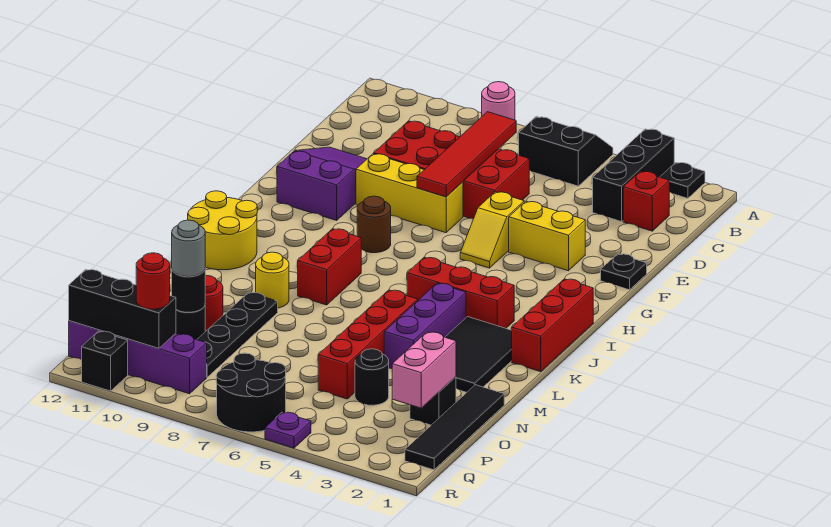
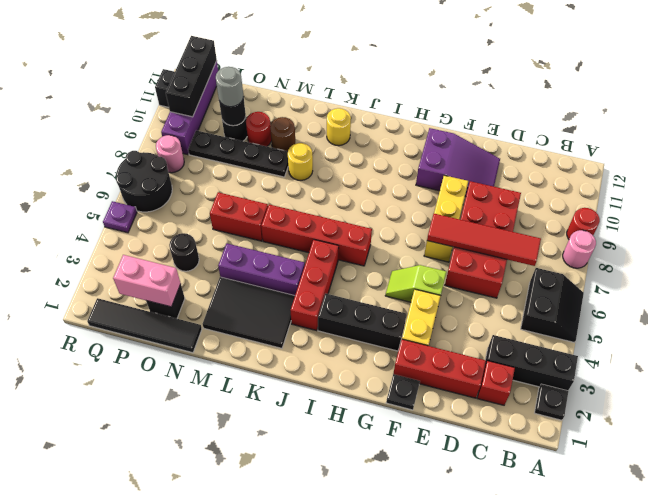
yellow slope F5:G5 level 1 top F -> lime slope F5:G5 level 1 top F
none -> black brick G3:I3 level 1
brown round brick H8 level 1 -> brown round brick M10 level 1
red brick I1:K1 level 1 -> red brick D2:F2 level 1
red brick J8:K8 level 1 -> red brick M6:N6 level 1
yellow round brick J11:K12 level 1 -> yellow round brick K11 level 1
red brick L5:O5 level 1 -> red brick I6:L6 level 1
none -> pink round brick Q8 level 1
red round brick Q10 level 3 -> red round brick A9 level 1

